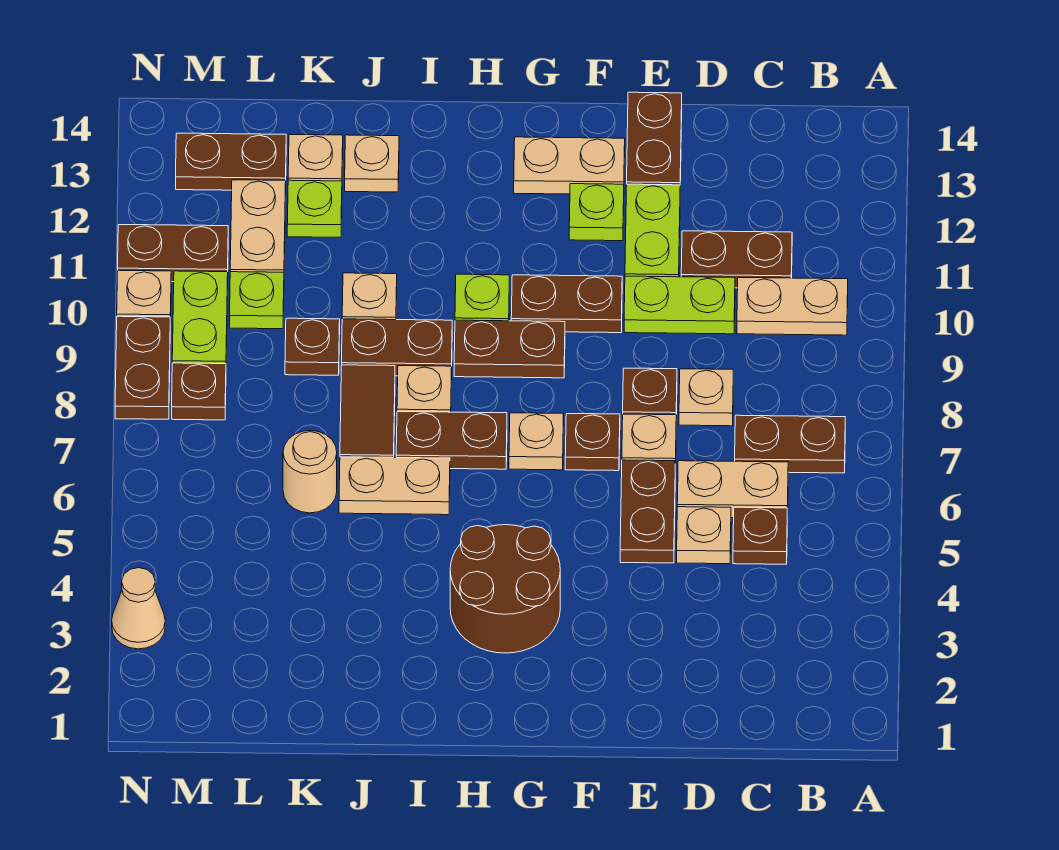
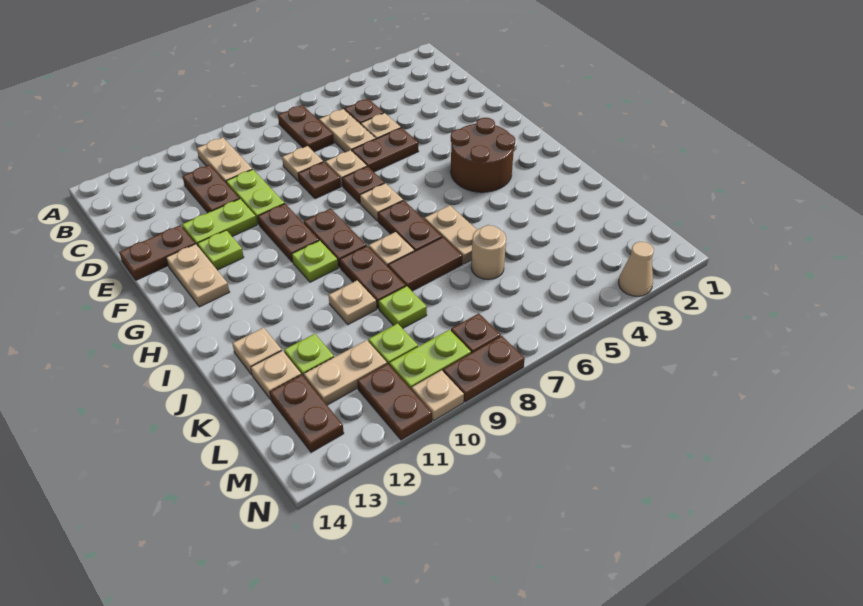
brown plate K9 level 1 -> lime plate K9 level 1

